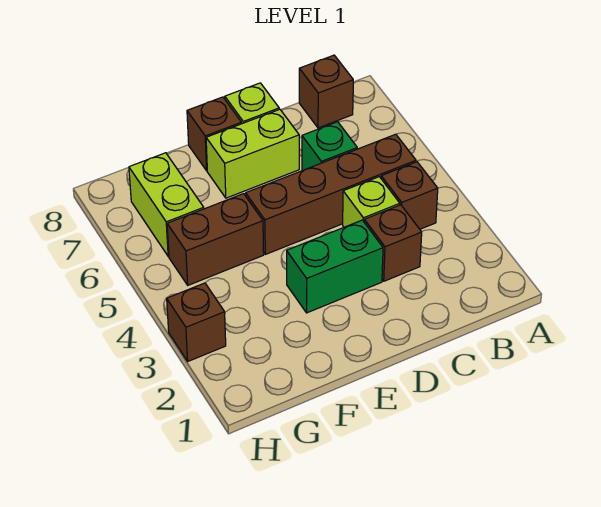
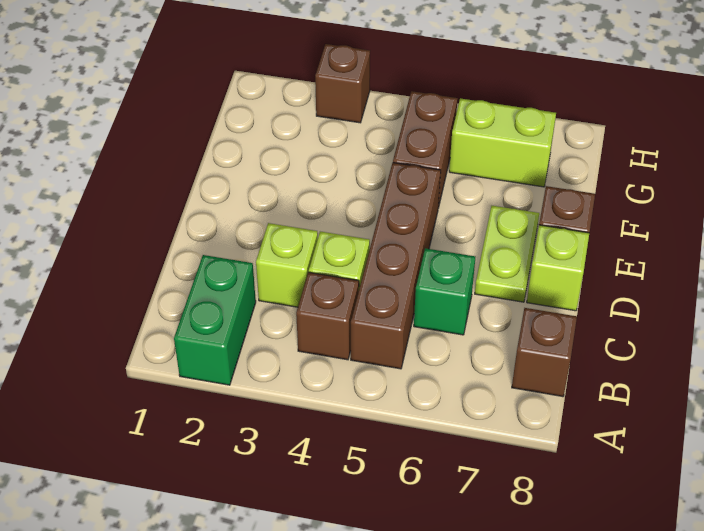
brown brick C3 level 1 -> lime brick C3 level 1
green brick D3:E3 level 1 -> green brick A2:B2 level 1
lime brick D7:E7 level 1 -> lime plate D7:E7 level 1

